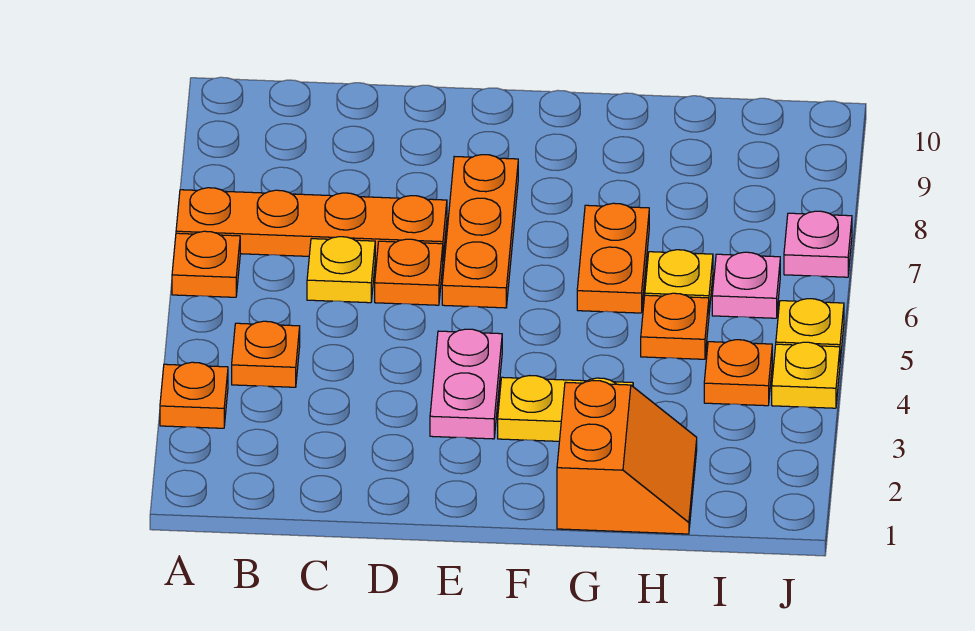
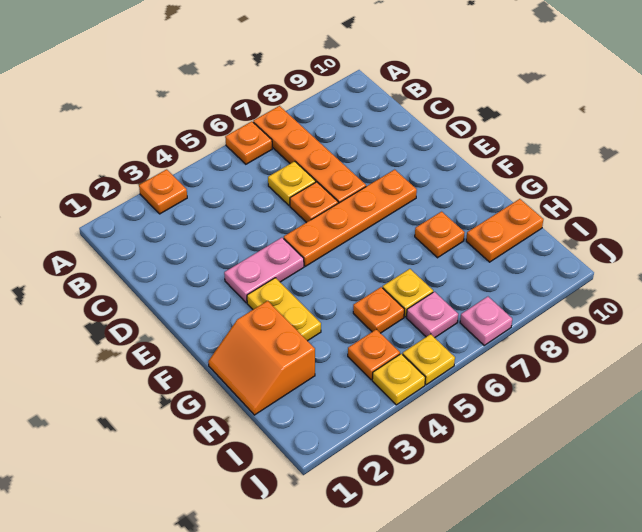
orange plate B4 level 1 -> orange plate G8 level 1
orange plate E6:E8 level 1 -> orange plate E5:E8 level 1
orange slope G1:H2 level 1 top G -> orange slope G1:H2 level 1 top 2
orange plate G6:G7 level 1 -> orange plate H9:H10 level 1

